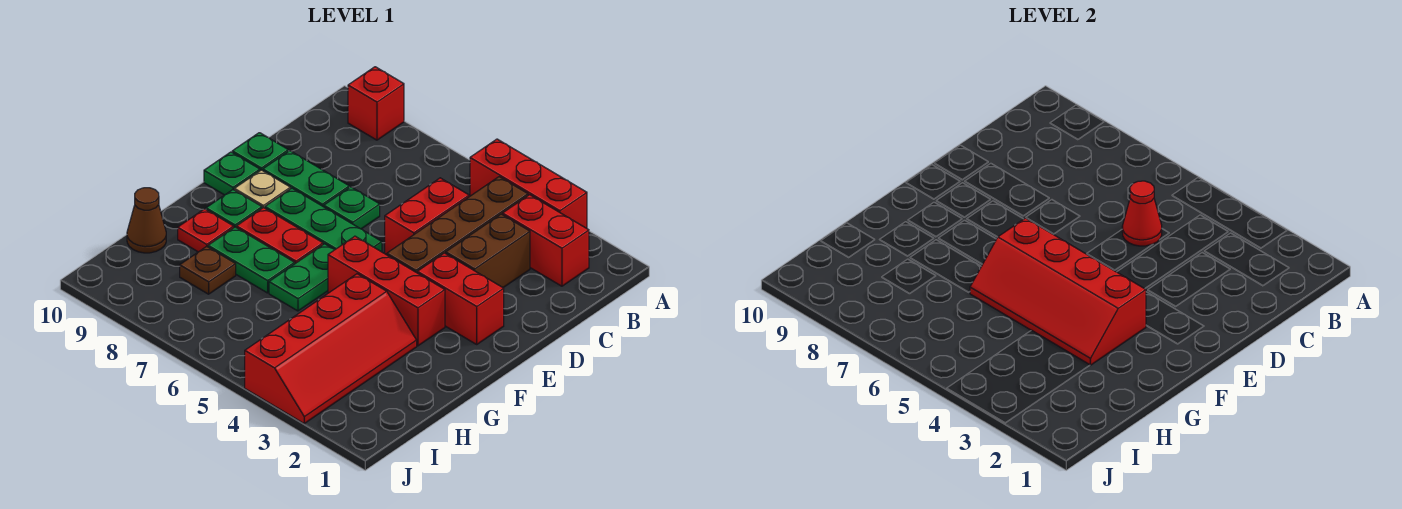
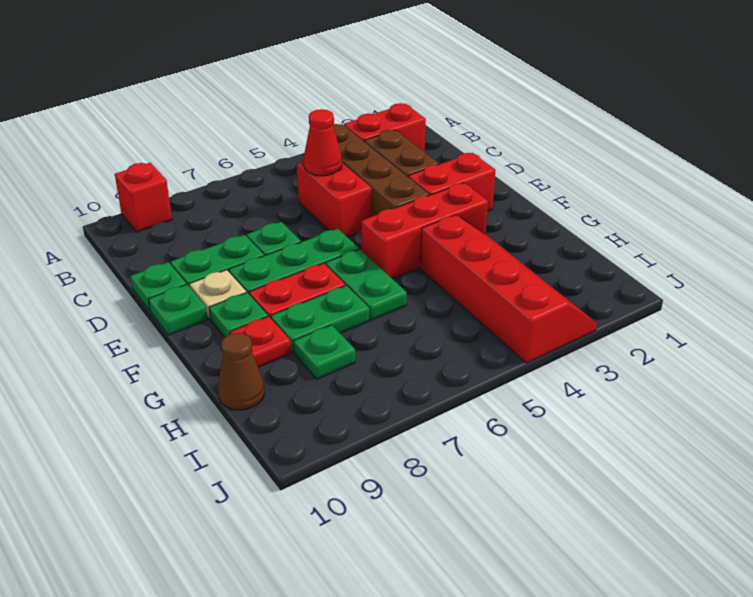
red brick A3:A5 level 1 -> none
red slope F3:G6 level 2 top F -> none
brown plate H8 level 1 -> green plate H8 level 1

